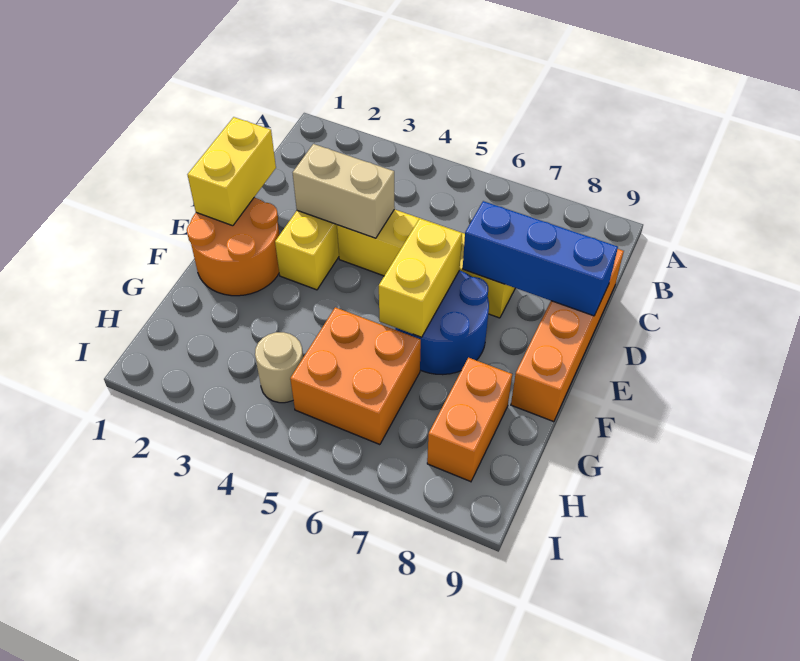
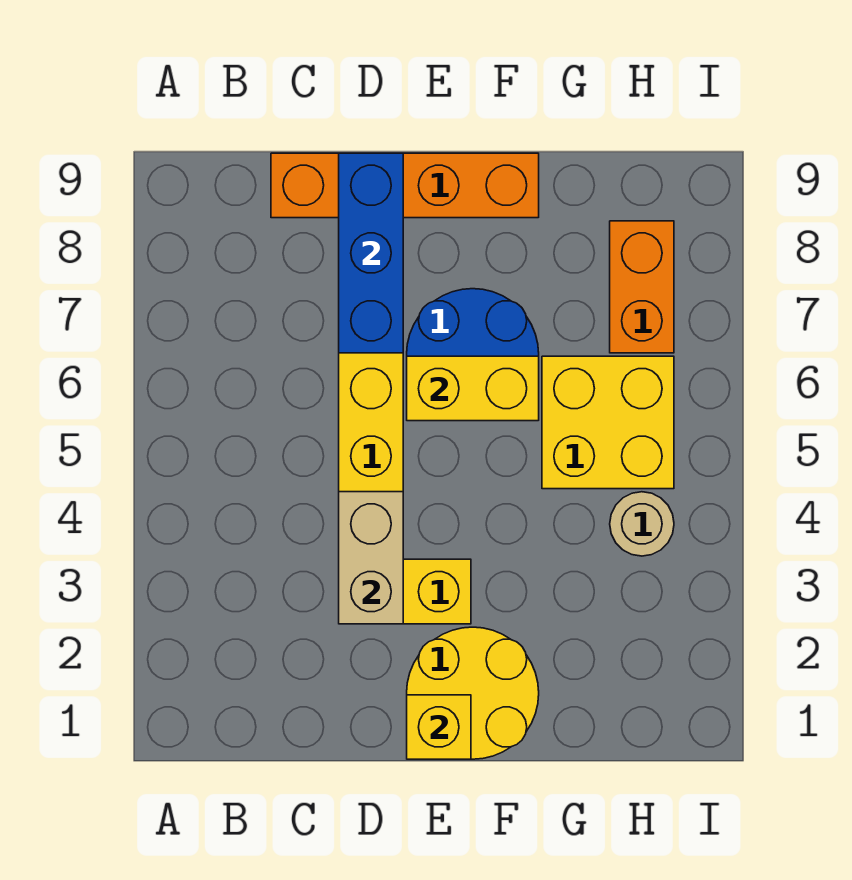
yellow brick D1:E1 level 2 -> yellow brick E1 level 2
orange round brick E1:F2 level 1 -> yellow round brick E1:F2 level 1
orange brick G5:H6 level 1 -> yellow brick G5:H6 level 1
orange brick G8:H8 level 1 -> orange brick H7:H8 level 1

